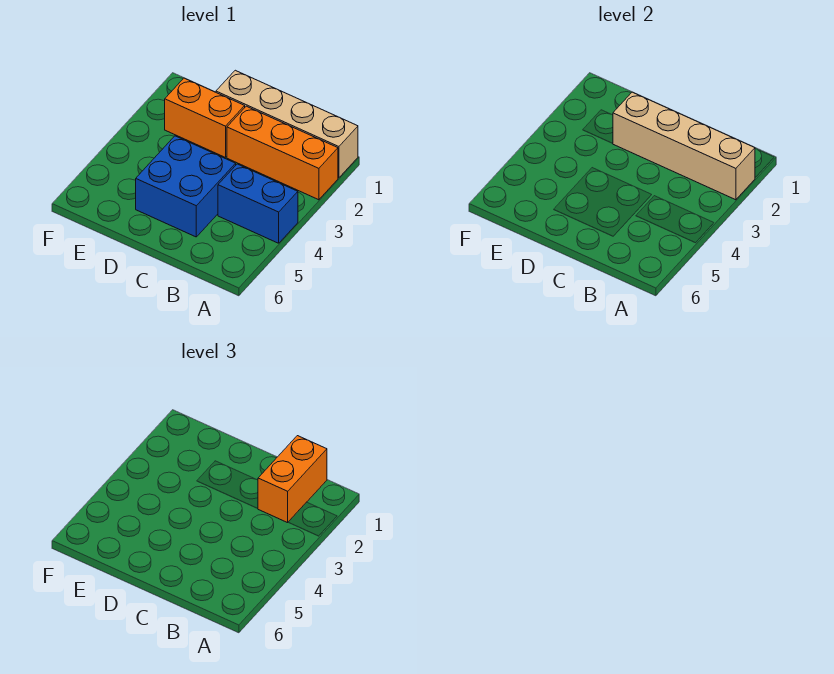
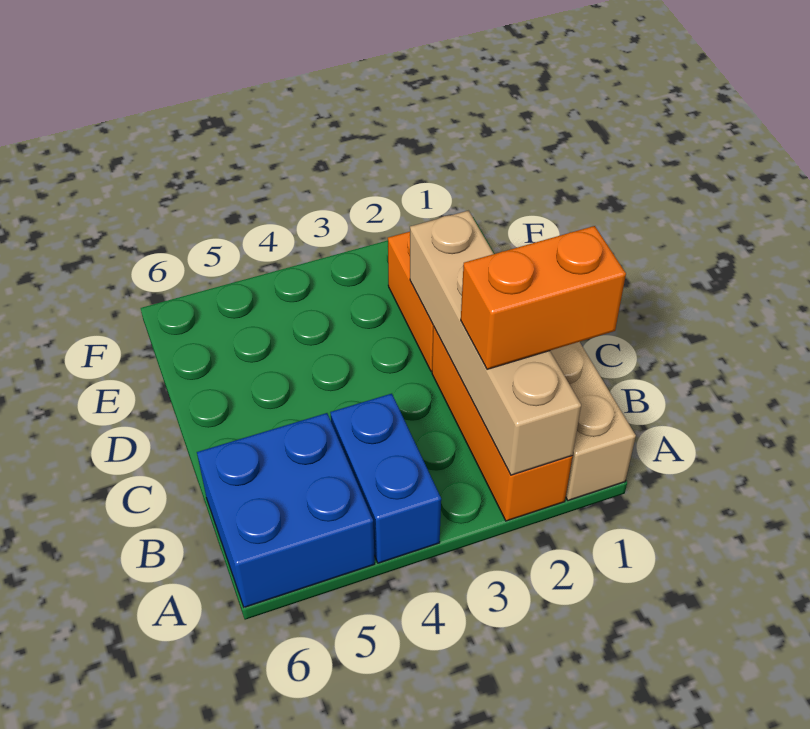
blue brick C4:D5 level 1 -> blue brick A5:B6 level 1

